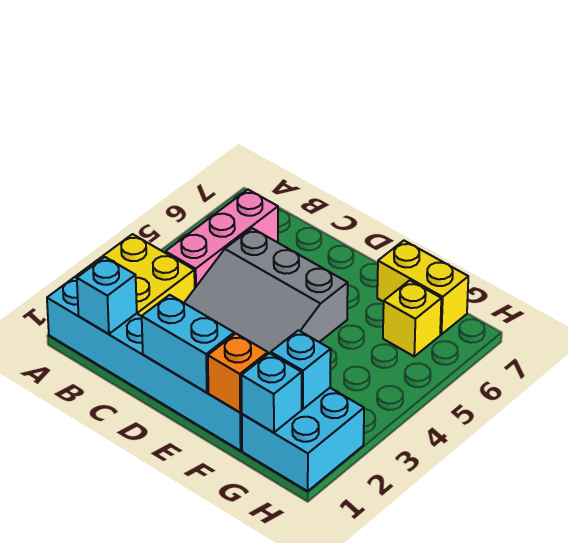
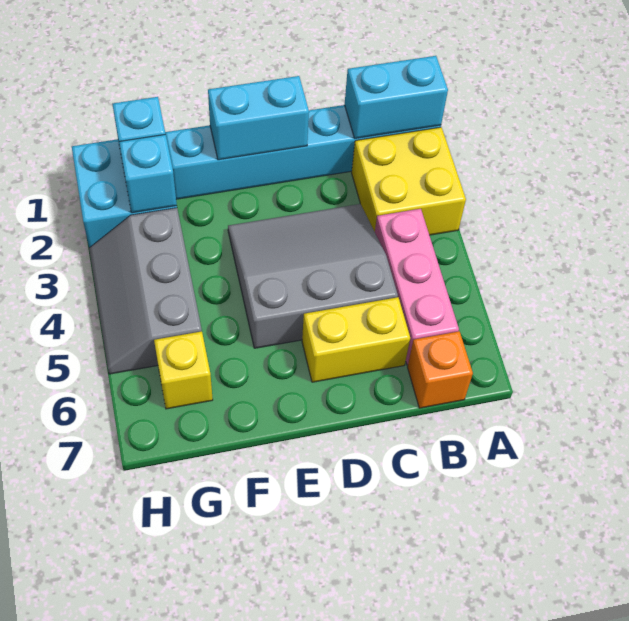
cyan brick B1 level 2 -> cyan brick A1:B1 level 2
orange brick F1 level 2 -> orange brick B7 level 1
yellow brick F7:G7 level 1 -> yellow brick C6:D6 level 1
none -> grey slope G3:H5 level 1 top G

